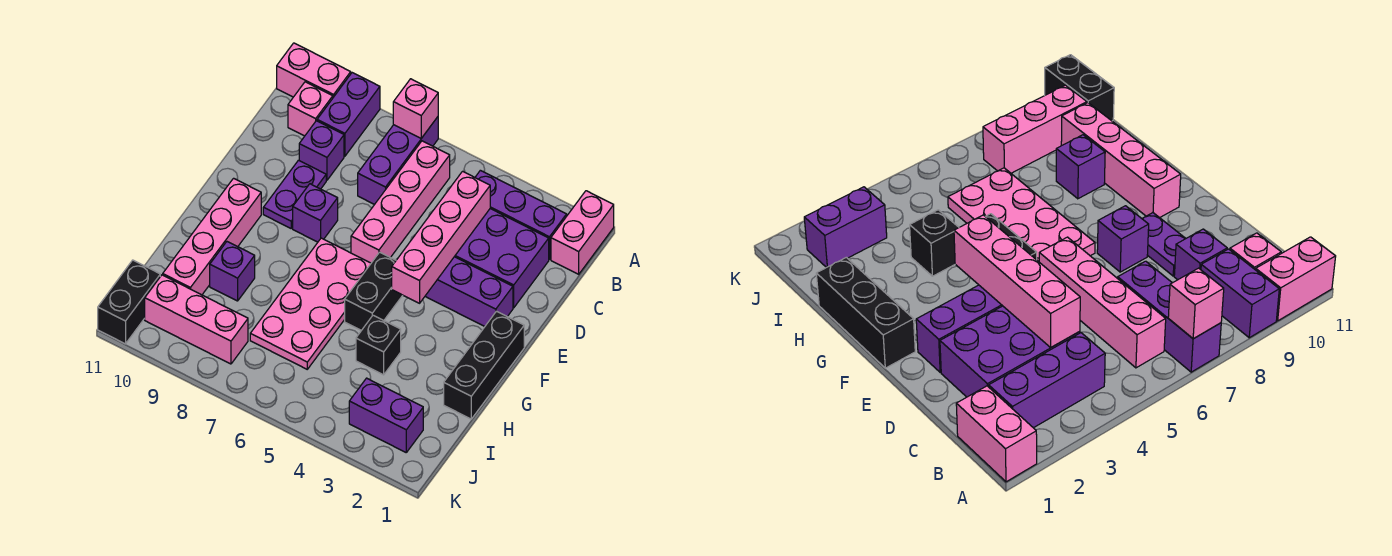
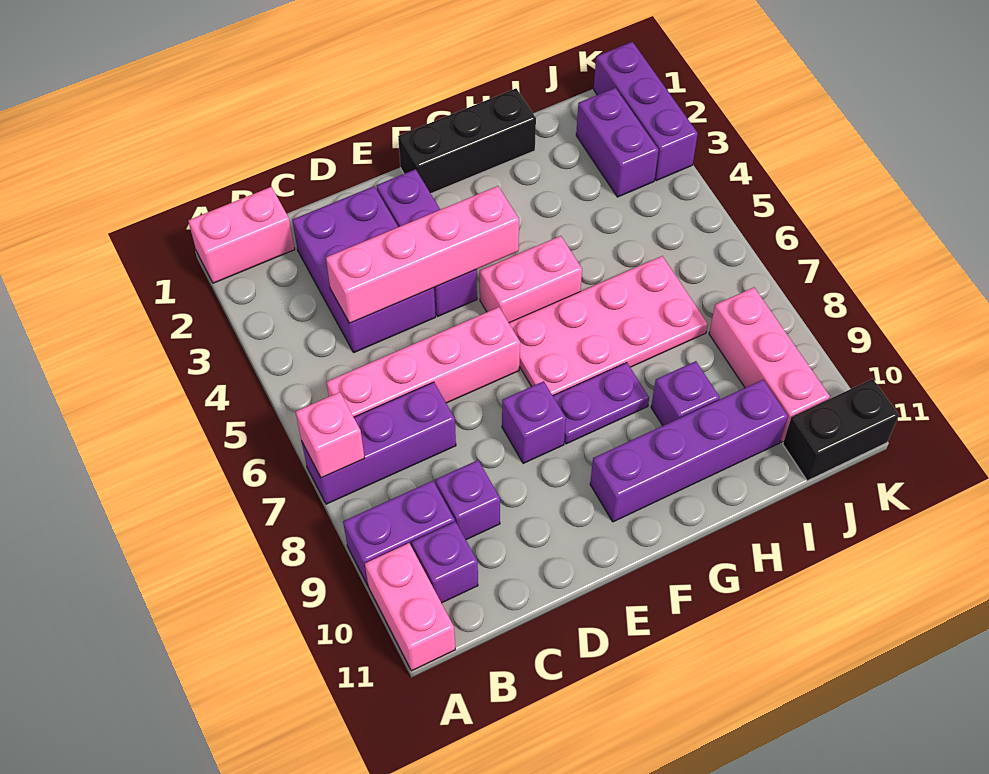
purple brick B2:B4 level 1 -> purple brick K1:K3 level 1
pink brick B10 level 1 -> purple brick B10 level 1
purple plate D9:E9 level 1 -> purple plate F8:G8 level 1
black brick F5:G5 level 1 -> pink brick F5:G5 level 1
pink brick F10:I10 level 1 -> purple brick F10:I10 level 1
black brick H4 level 1 -> none

